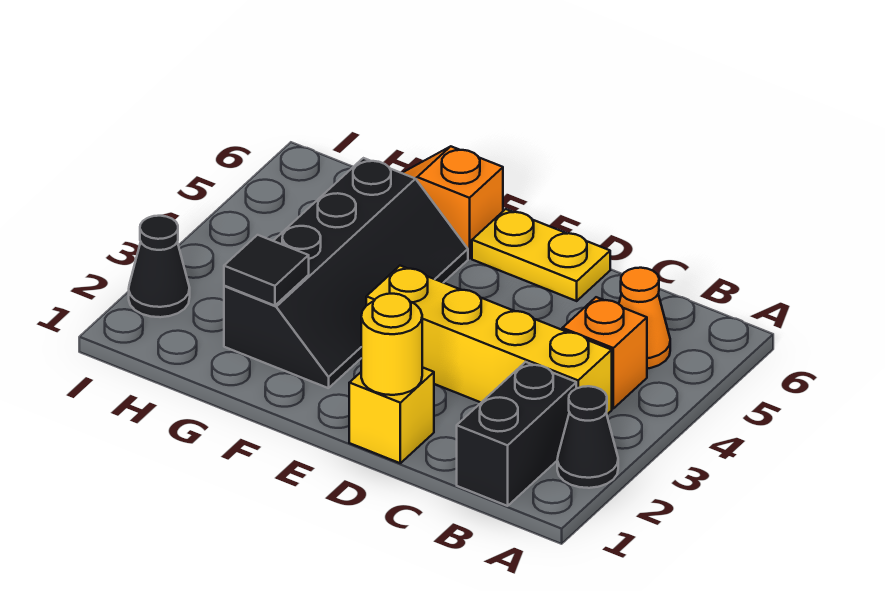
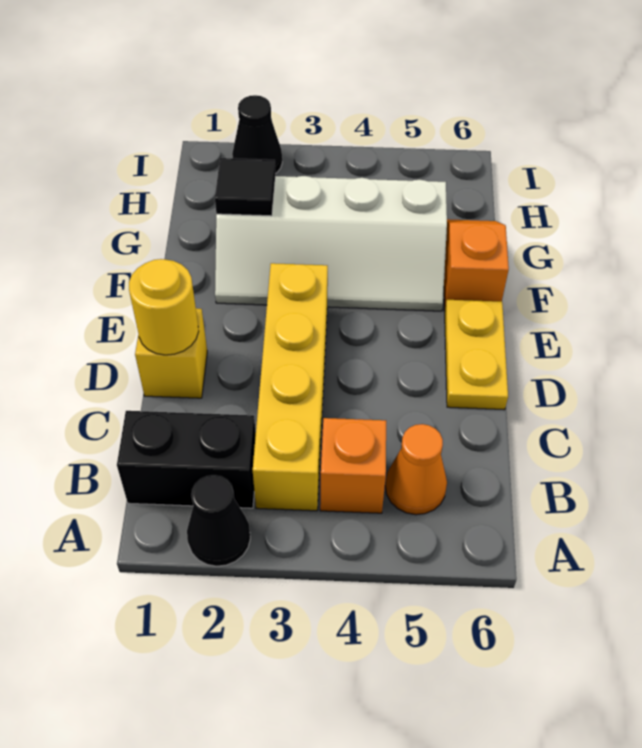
black slope F2:G5 level 1 top G -> white slope F2:G5 level 1 top G

